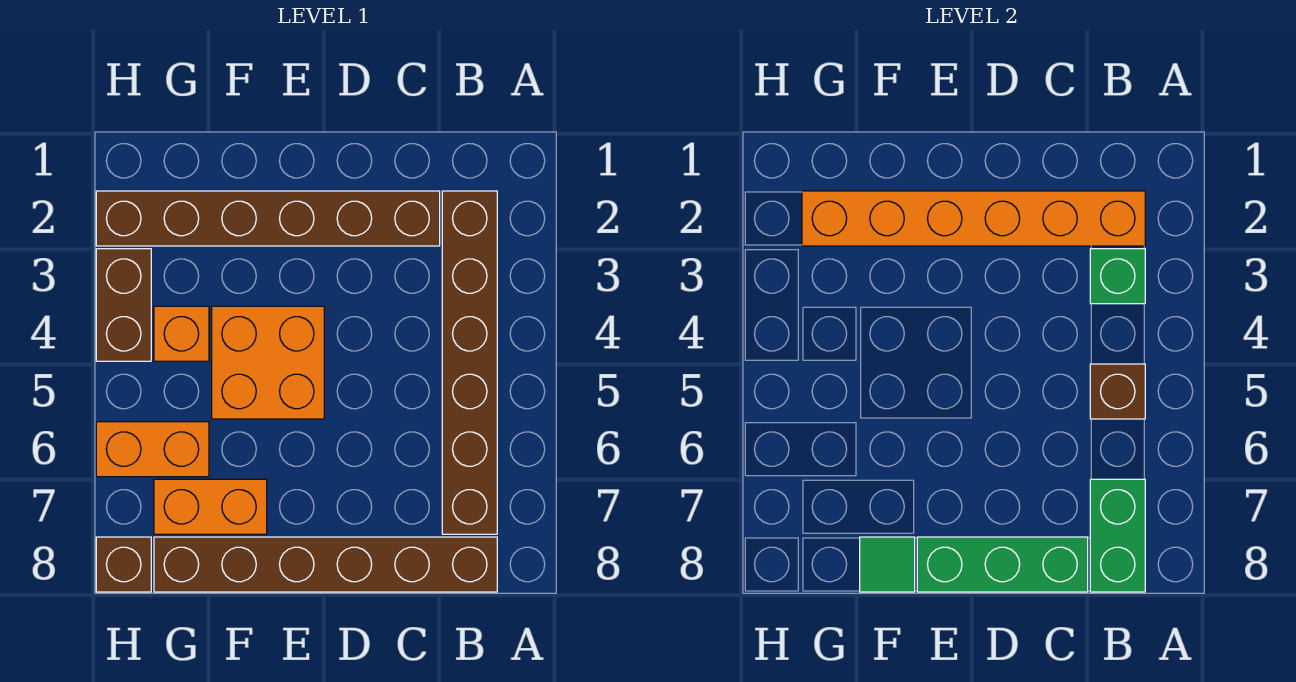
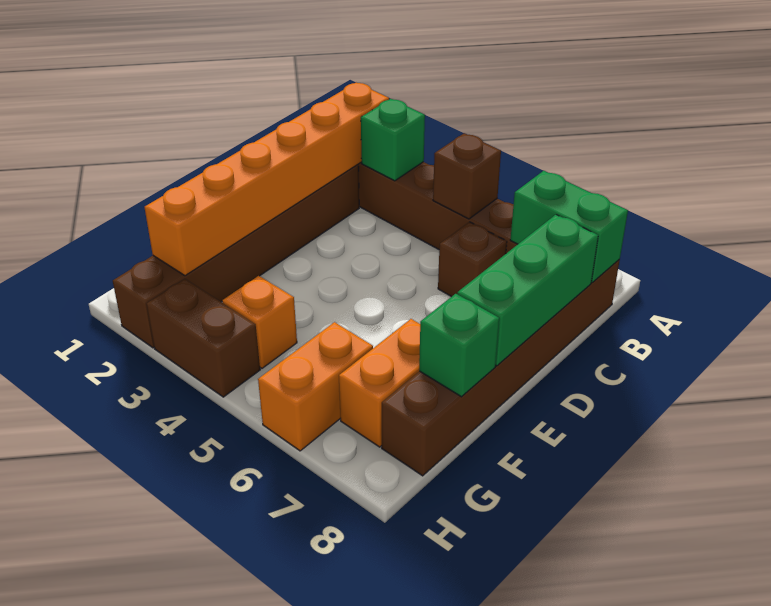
orange brick E4:F5 level 1 -> none
green tile F8 level 2 -> green brick F8 level 2
brown brick H8 level 1 -> brown brick C6 level 1

